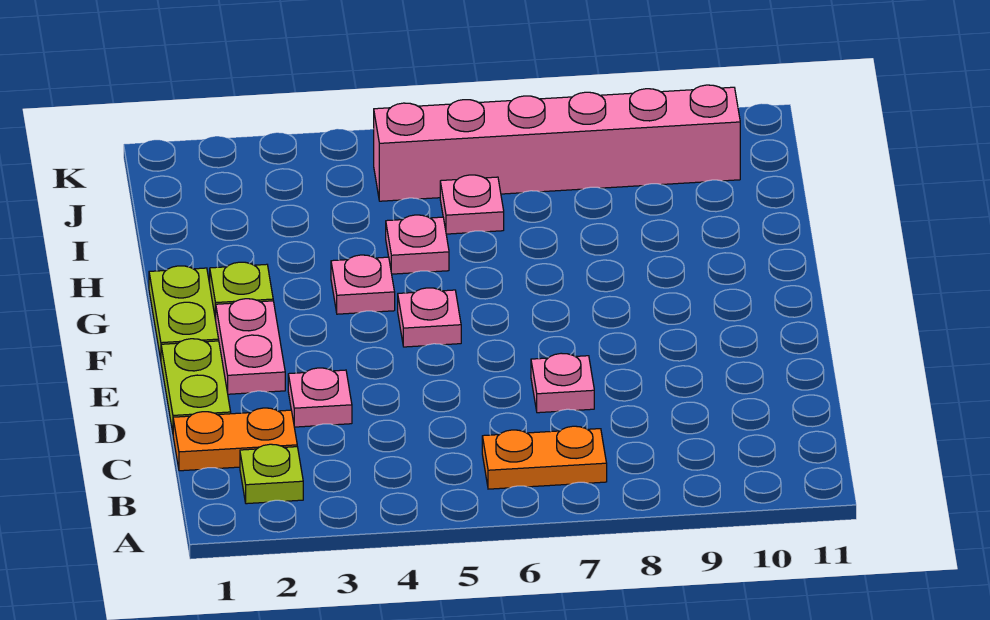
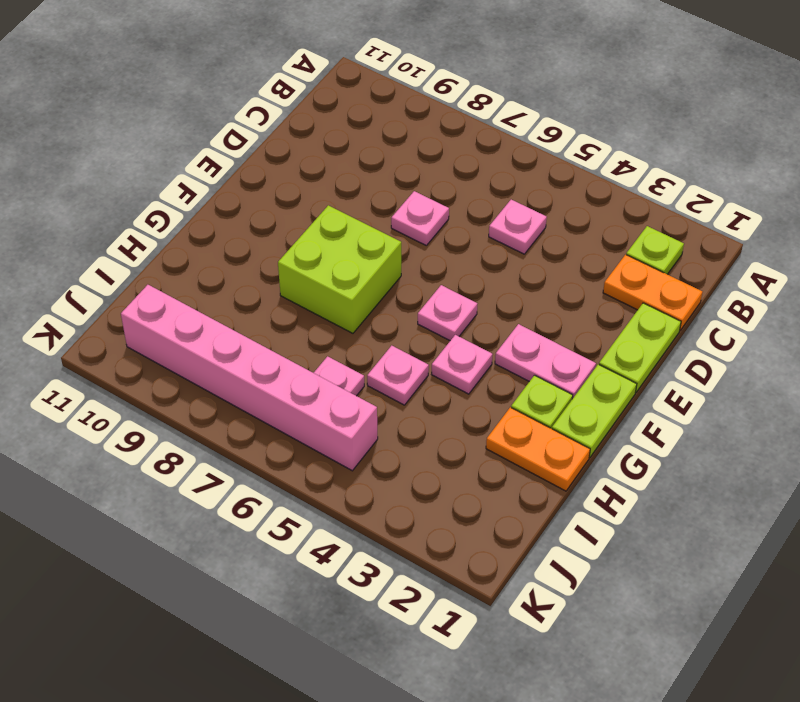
orange plate B6:B7 level 1 -> orange plate H1:H2 level 1
pink plate D3 level 1 -> pink plate C5 level 1
pink plate E2:F2 level 1 -> pink plate F2:F3 level 1
none -> lime brick F7:G8 level 1

